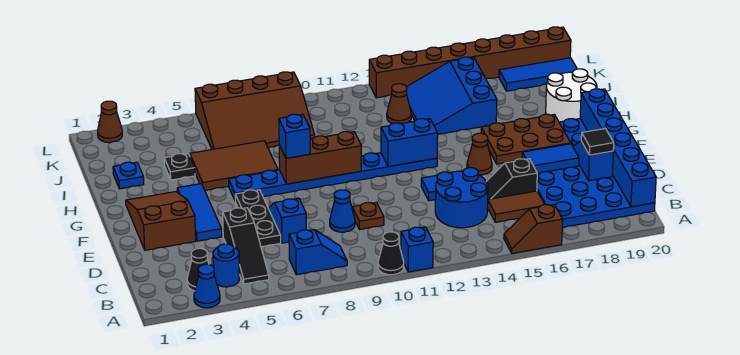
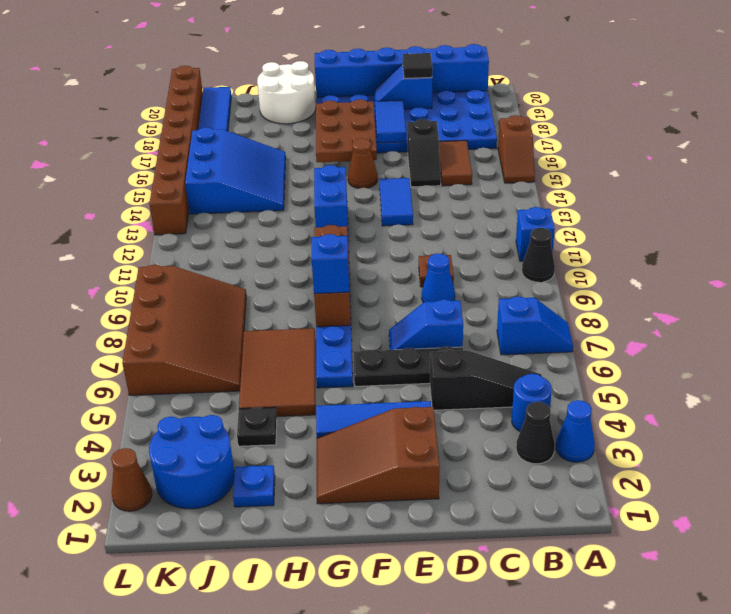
blue slope B7:B8 level 1 top 7 -> blue slope A7:B7 level 1 top B
blue round brick C13:D14 level 1 -> blue round brick J2:K3 level 1
blue slope I14:K16 level 1 top 16 -> blue slope I14:K16 level 1 top K
brown cone J13 level 1 -> none

